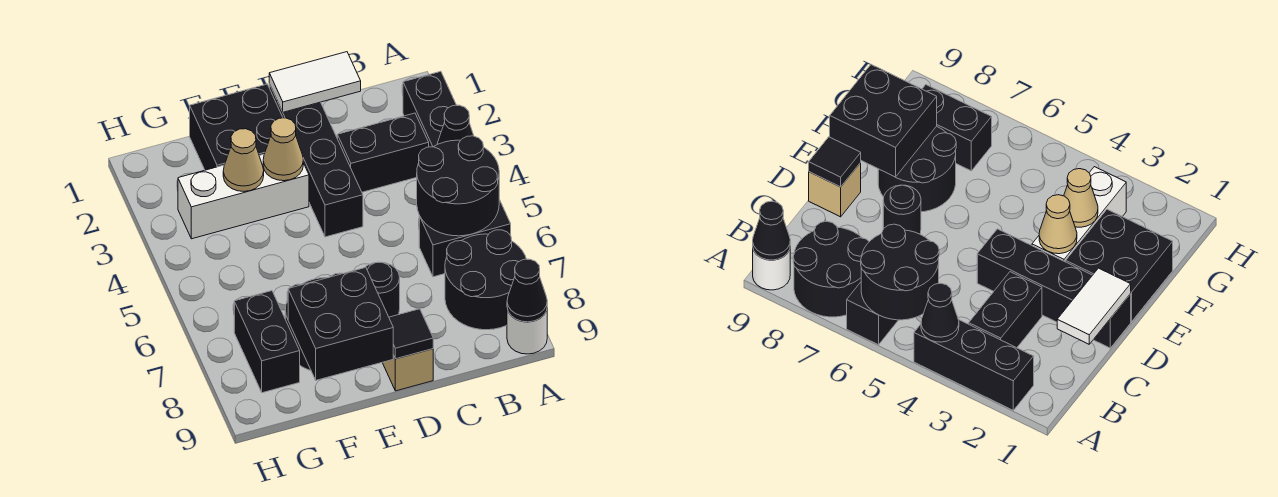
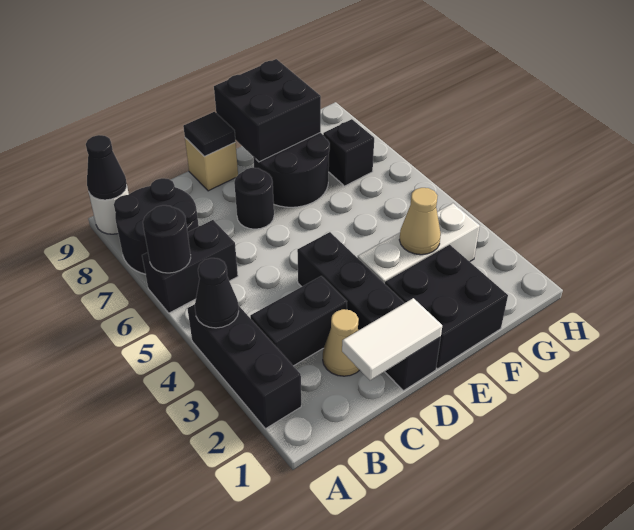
black round brick A5:B6 level 2 -> black round brick A6 level 2
tan cone E3 level 2 -> tan cone C2 level 1
black brick G7:G8 level 1 -> black brick G7 level 1

